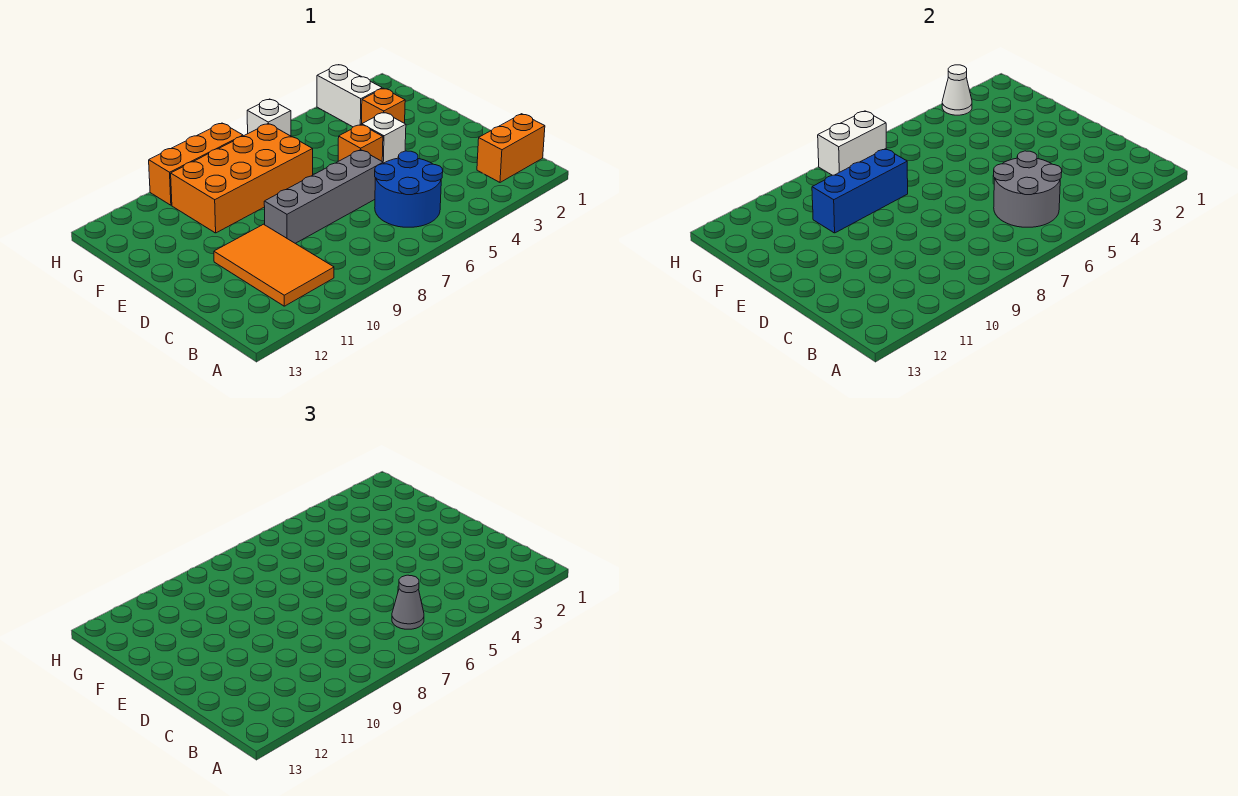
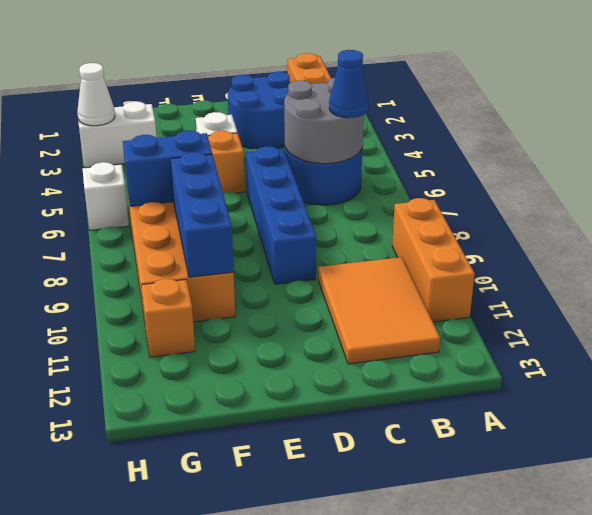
grey cone B6 level 3 -> blue cone B6 level 3
orange tile B10:D11 level 1 -> orange tile B10:C12 level 1
none -> blue round brick C2:D3 level 1
grey brick D6:D9 level 1 -> blue brick D6:D9 level 1
orange brick F3 level 1 -> orange brick G11 level 1
none -> blue brick F7:G7 level 2
white brick H7:H8 level 2 -> none
orange brick H8:H10 level 1 -> orange brick A9:A11 level 1

